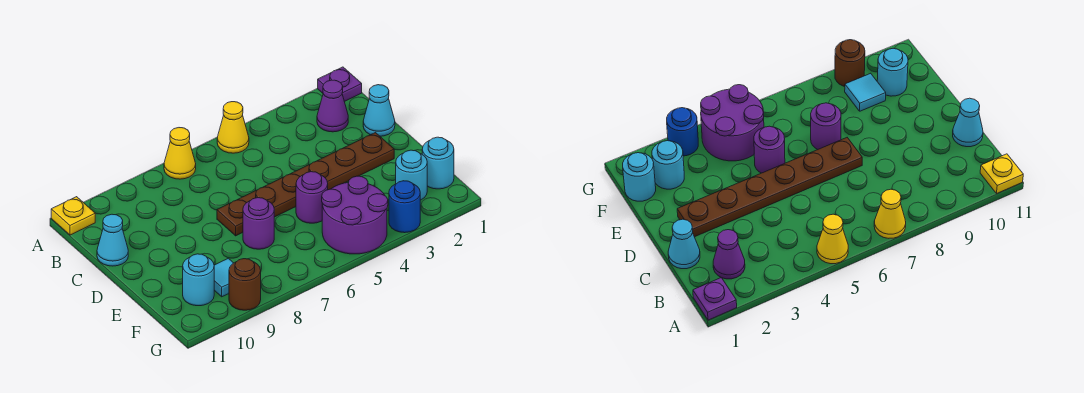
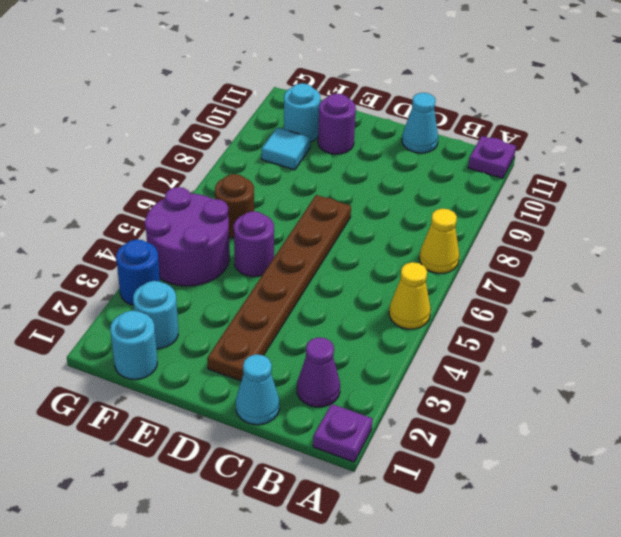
yellow plate A11 level 1 -> purple plate A11 level 1
purple round brick E7 level 1 -> purple round brick E10 level 1
brown round brick G9 level 1 -> brown round brick F6 level 1

